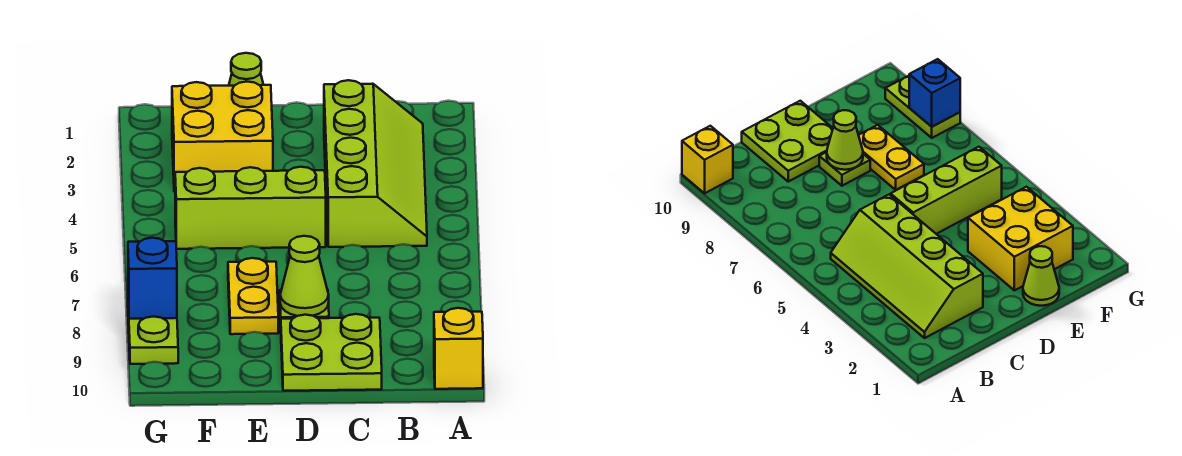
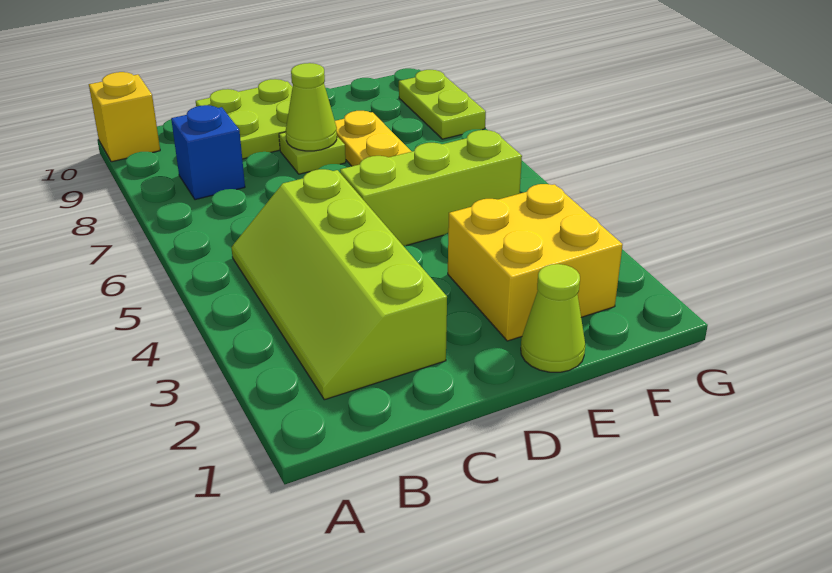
blue brick G8 level 2 -> blue brick B8 level 1

